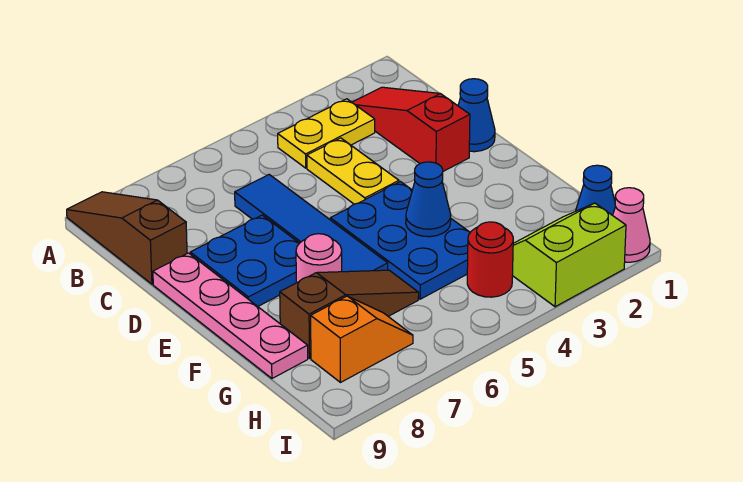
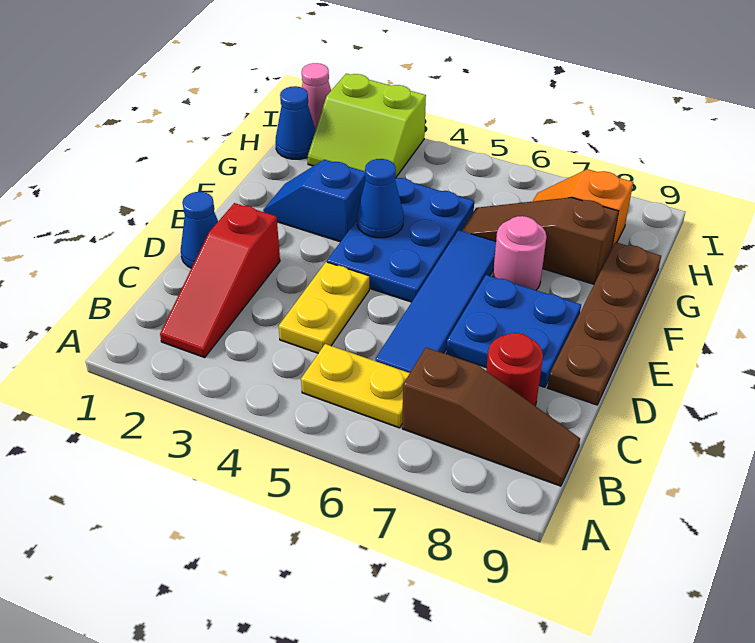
brown slope A9:C9 level 1 top C -> brown slope B7:B9 level 1 top 7
yellow plate B3:B4 level 1 -> yellow plate B5:B6 level 1
pink plate D9:G9 level 1 -> brown plate D9:G9 level 1
none -> blue slope F2:F3 level 1 top 3
red round brick H4 level 1 -> red round brick C8 level 1

